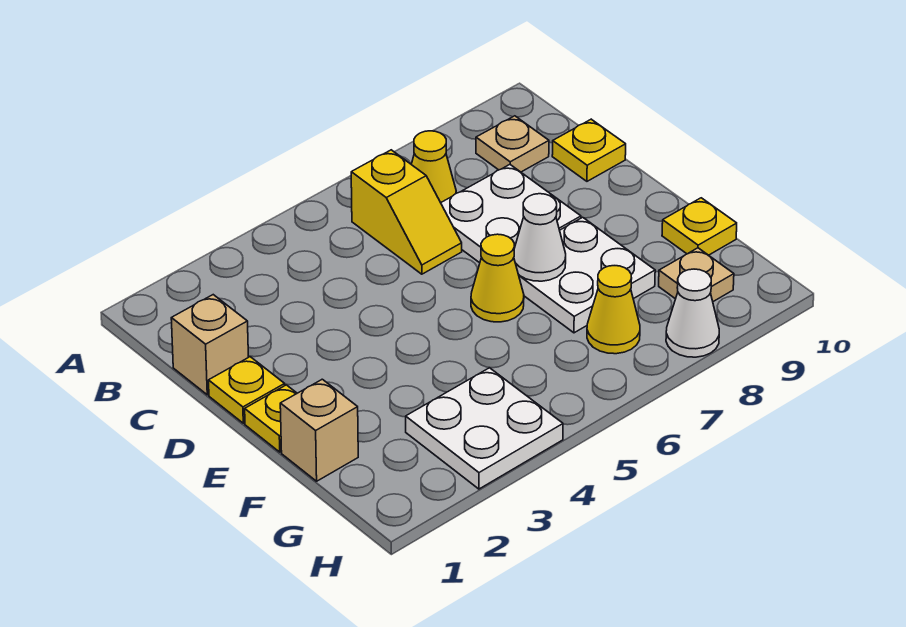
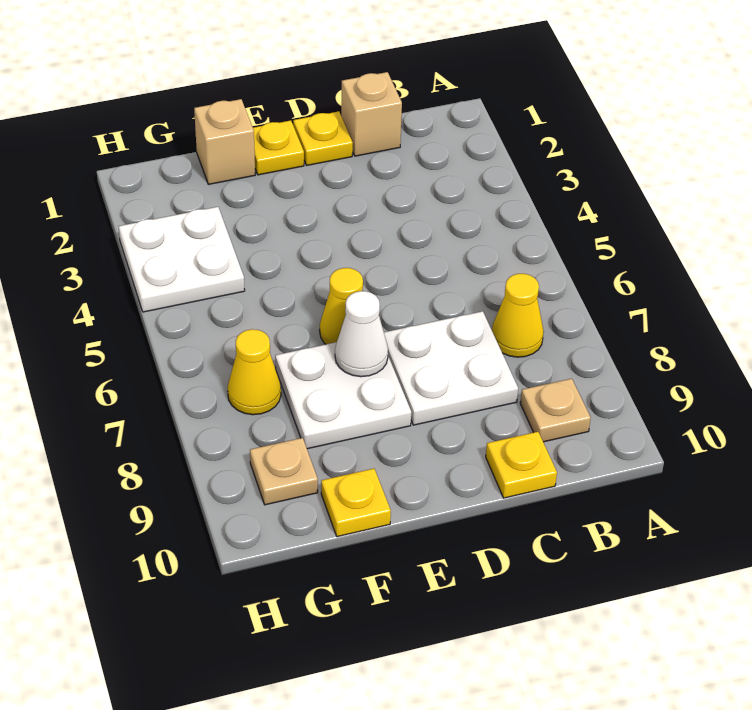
yellow slope B6:C6 level 1 top B -> none
white cone H8 level 1 -> none

